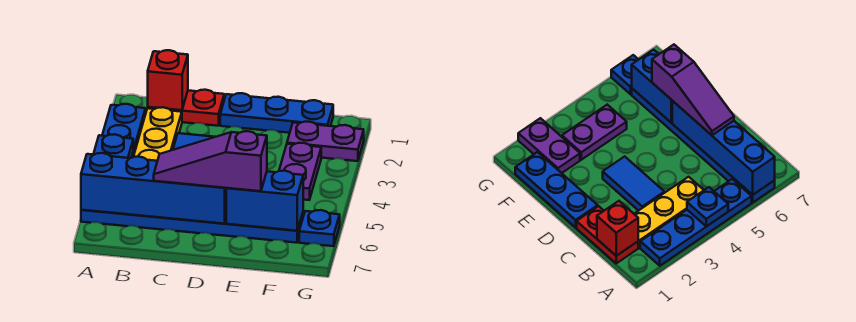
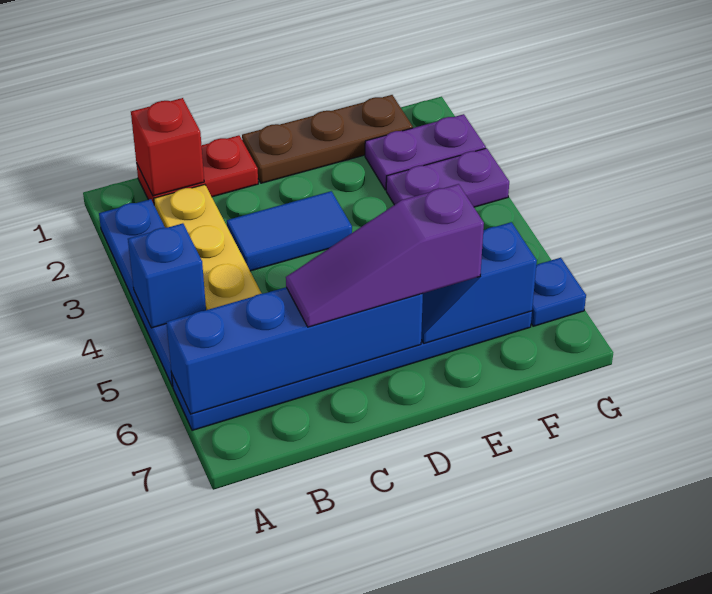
blue plate A4 level 2 -> blue brick A4 level 2
blue plate D1:F1 level 1 -> brown plate D1:F1 level 1
blue brick E6:F6 level 2 -> blue slope E6:F6 level 2 top F
purple plate F3:F4 level 1 -> purple plate F3:G3 level 1

